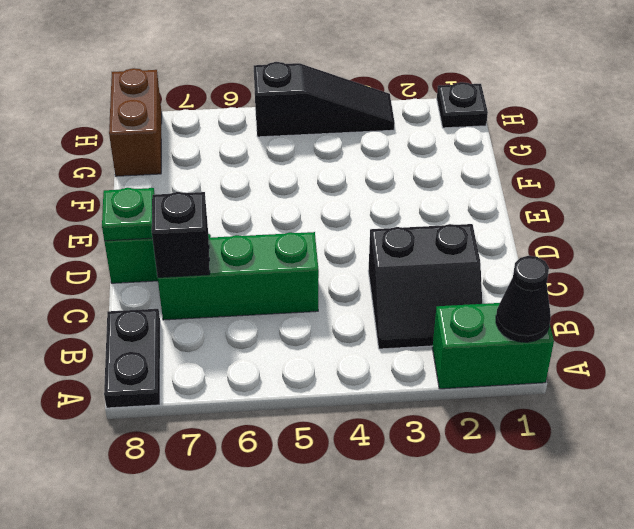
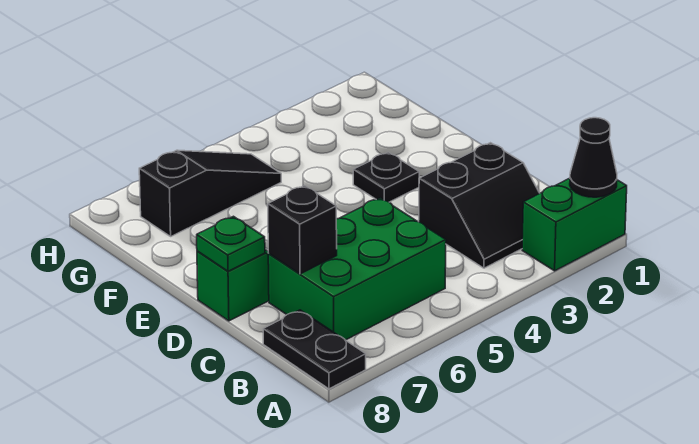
green brick C5:C7 level 1 -> green brick B5:C7 level 1
brown brick G8:H8 level 1 -> none
black plate H1 level 1 -> black plate E3 level 1
black slope H3:H5 level 1 top 5 -> black slope G5:G7 level 1 top 7

